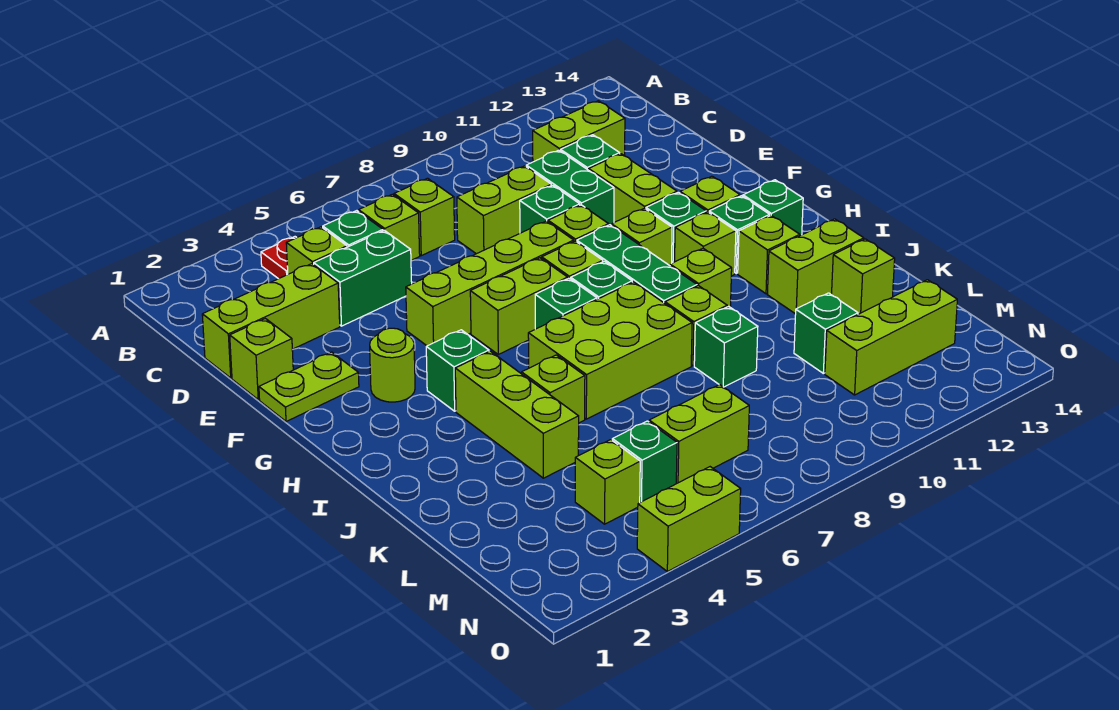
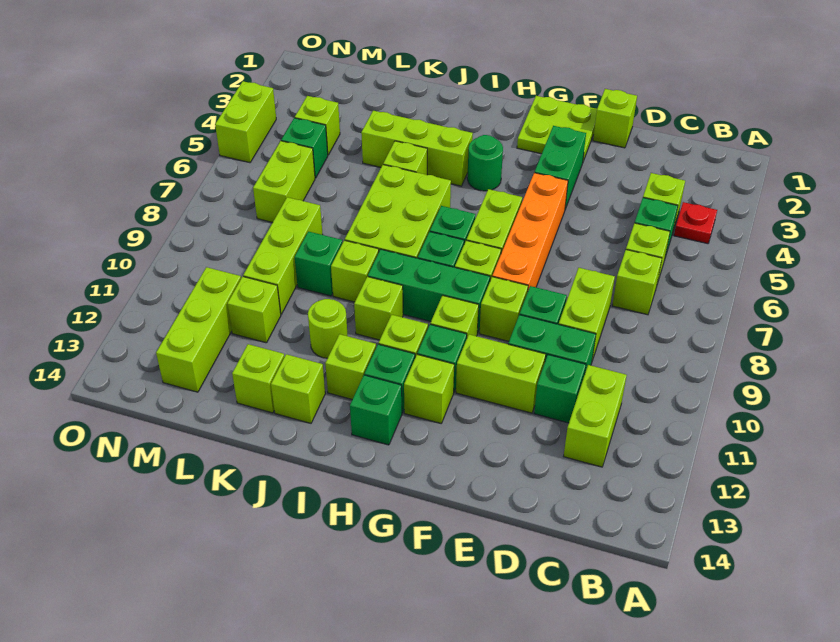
lime brick D1:D3 level 1 -> lime brick L8:L10 level 1
green brick D4:D5 level 1 -> green brick F3:F4 level 1
lime plate F1:F2 level 1 -> lime plate F1:G2 level 1
lime brick F5:F8 level 1 -> orange brick F5:F8 level 1
lime round brick G3 level 1 -> lime round brick J11 level 1
green brick H4 level 1 -> green round brick H4 level 1
lime brick J12:J13 level 1 -> lime brick J13 level 1
green brick L11 level 1 -> lime brick L11 level 1

